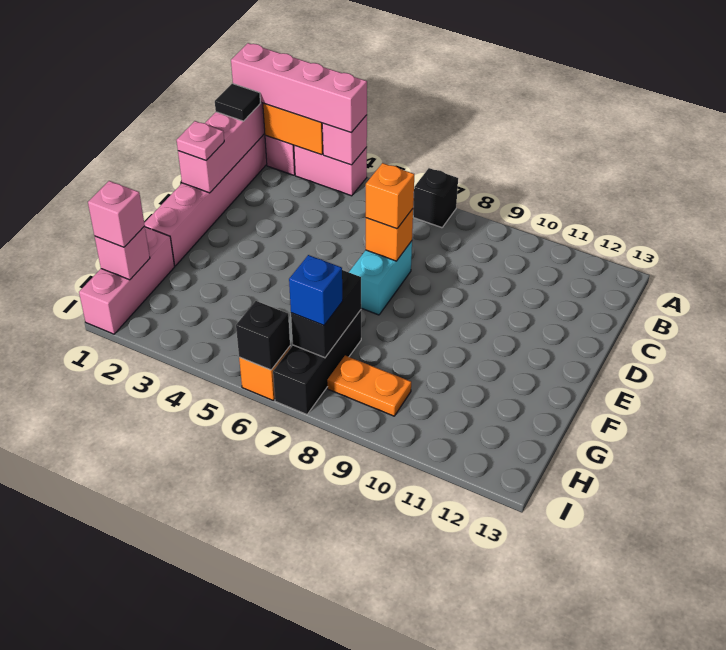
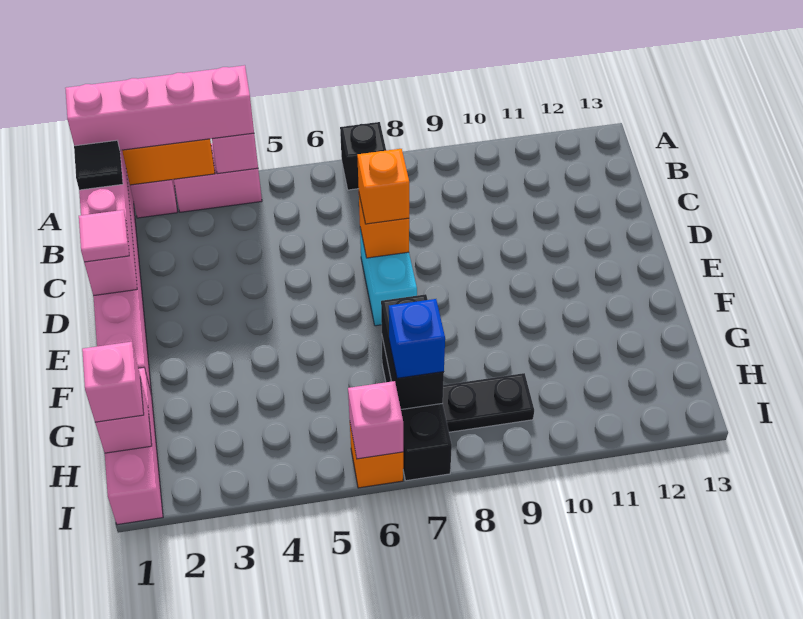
pink plate D1 level 3 -> pink tile D1 level 3
orange plate H8:H9 level 1 -> black plate H8:H9 level 1
black brick I6 level 2 -> pink brick I6 level 2

